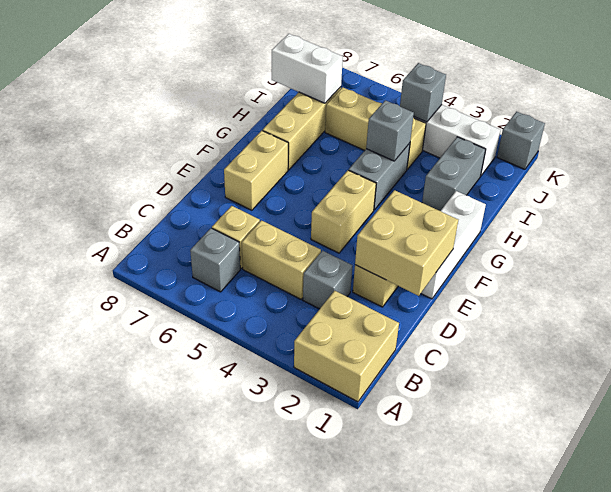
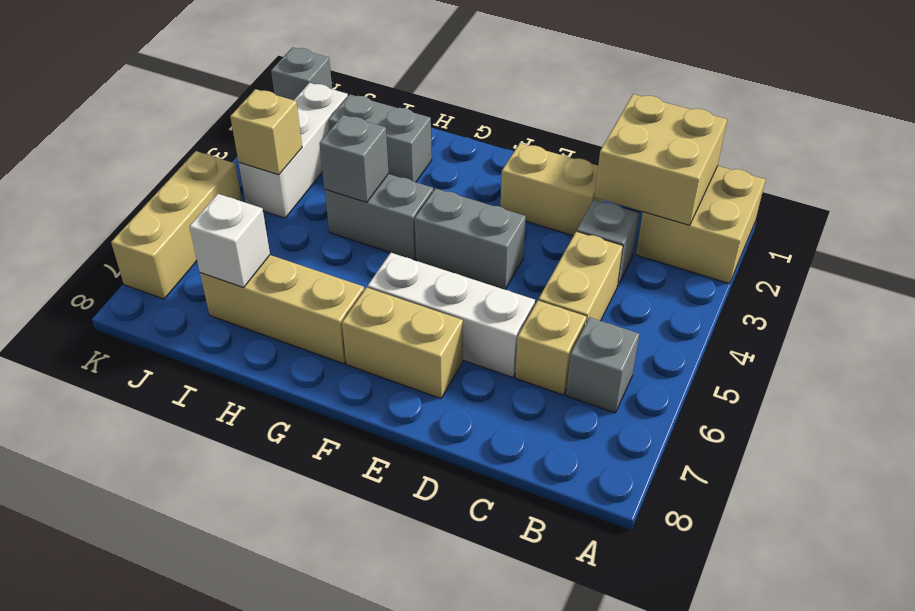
tan brick D1:E2 level 2 -> tan brick B1:C2 level 2
white brick E1:G1 level 1 -> white brick D6:F6 level 1
tan brick E4:F4 level 1 -> grey brick E4:F4 level 1
tan brick I4:I6 level 1 -> tan brick K5:K7 level 1
white brick I7:I8 level 2 -> white brick I7 level 2
grey brick J4 level 2 -> tan brick J4 level 2

